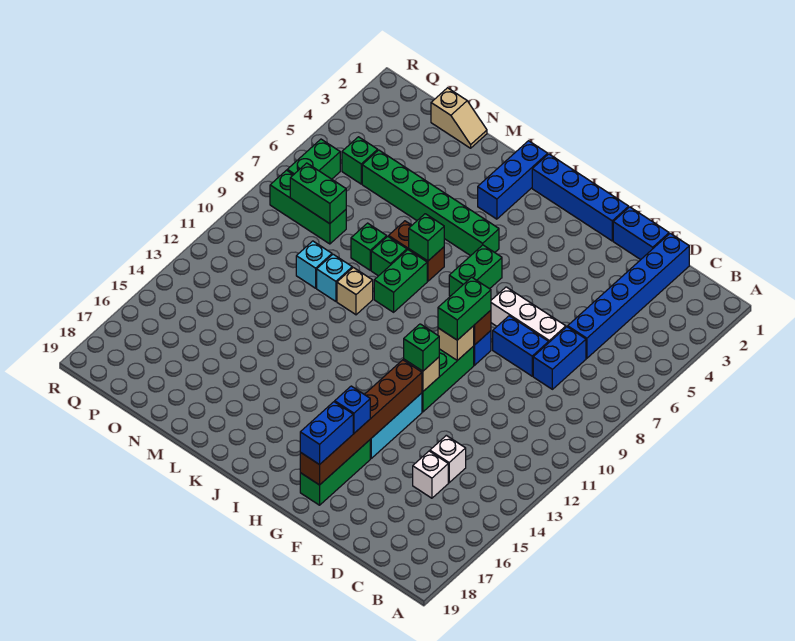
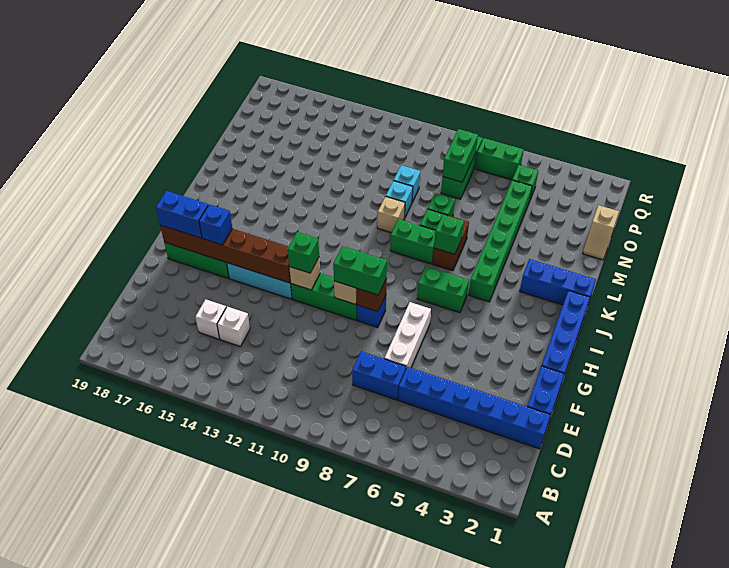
blue brick E8:F8 level 1 -> none

